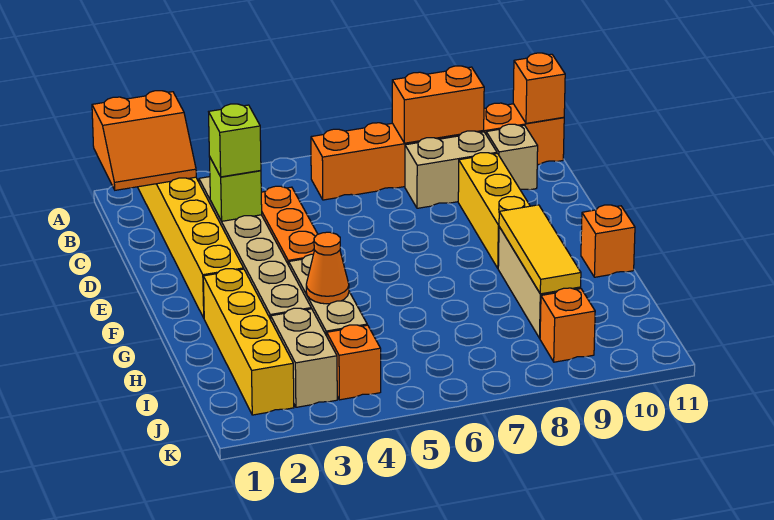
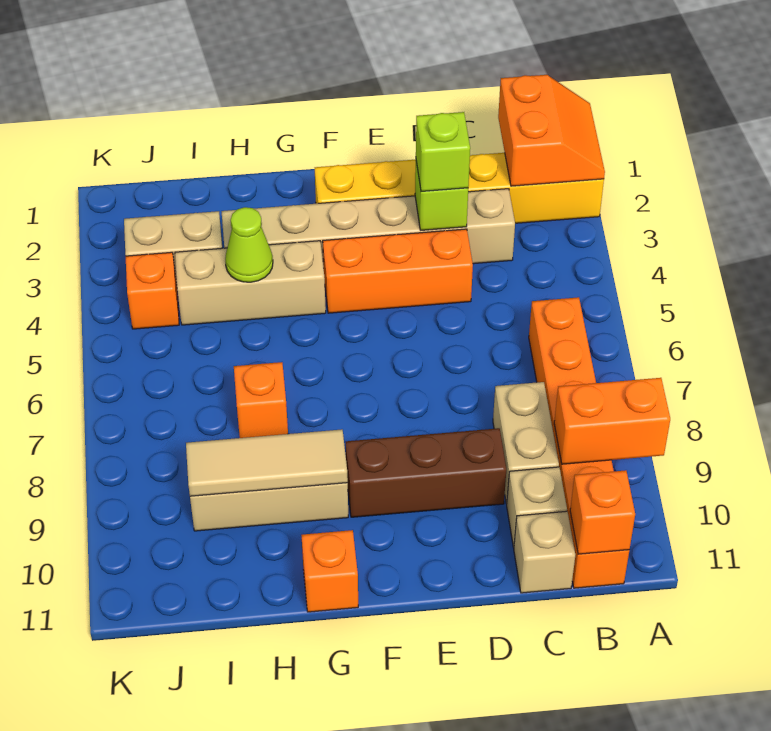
orange slope A1:B2 level 2 top A -> orange slope A1:B2 level 2 top B
orange brick B8:B9 level 2 -> orange brick A9:B9 level 2
none -> tan brick C11 level 1
yellow brick D9:F9 level 1 -> brown brick D9:F9 level 1
yellow brick G2:J2 level 1 -> none
yellow tile G9:I9 level 2 -> tan tile G9:I9 level 2
orange cone H4 level 2 -> lime cone H4 level 2
orange brick J9 level 1 -> orange brick H7 level 1

